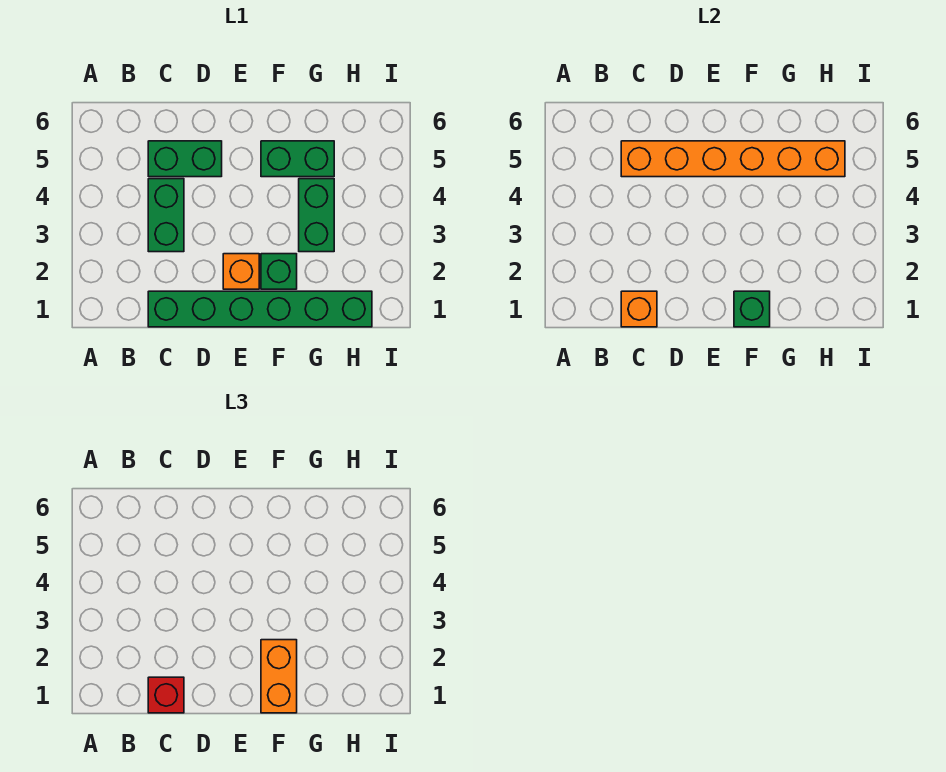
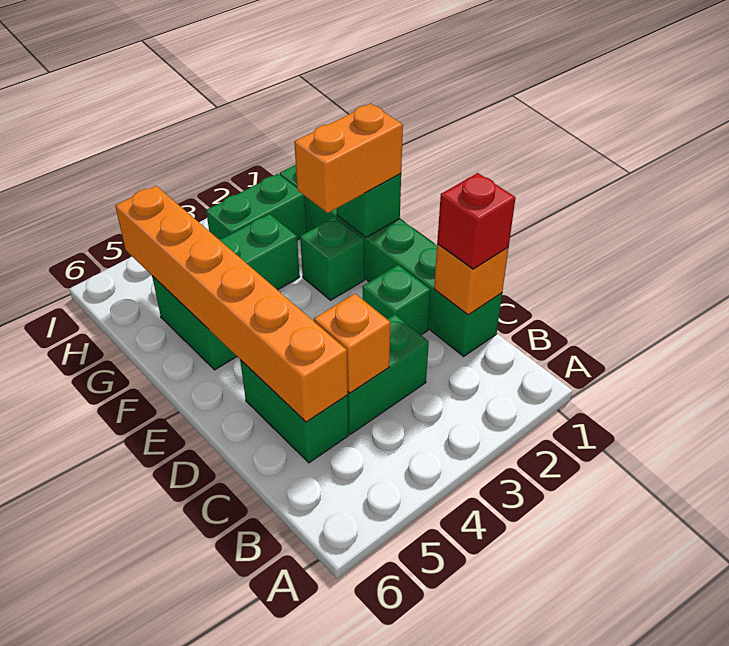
none -> green brick D2 level 1
orange brick E2 level 1 -> orange brick C4 level 2
none -> green brick H2:H3 level 1

